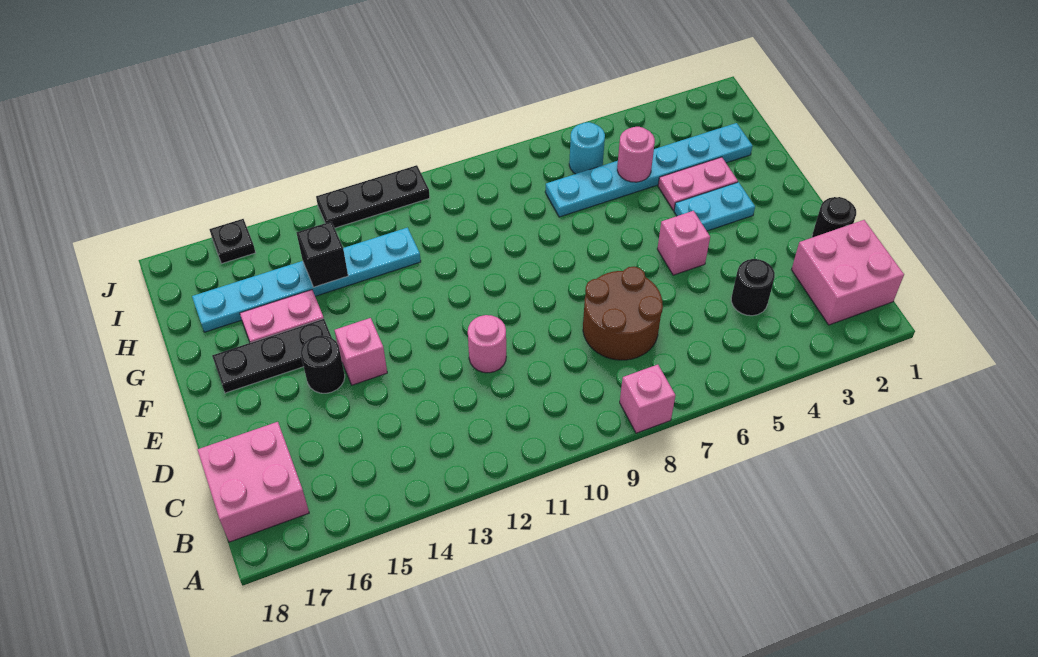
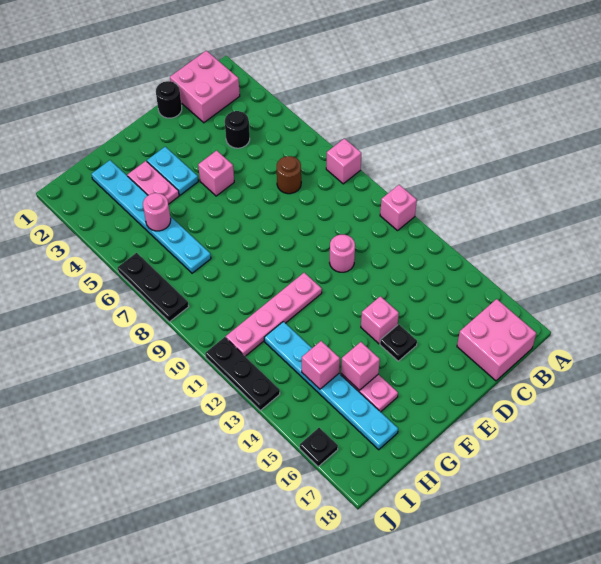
none -> pink brick A11 level 1
brown round brick C7:D8 level 1 -> brown round brick C7 level 1
black round brick E15 level 1 -> black plate E15 level 1
none -> pink plate F11:I11 level 1
black plate F15:F17 level 1 -> black plate J6:J8 level 1
none -> pink brick G15 level 2
black brick H14 level 2 -> pink brick H14 level 2
cyan round brick I6 level 1 -> none

